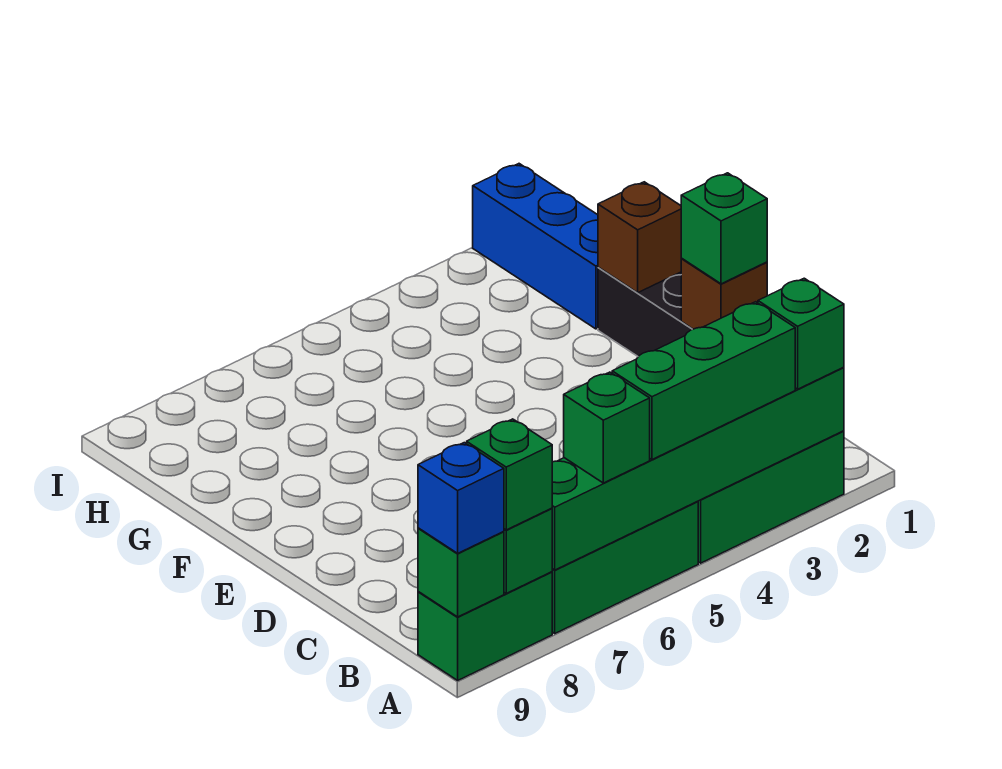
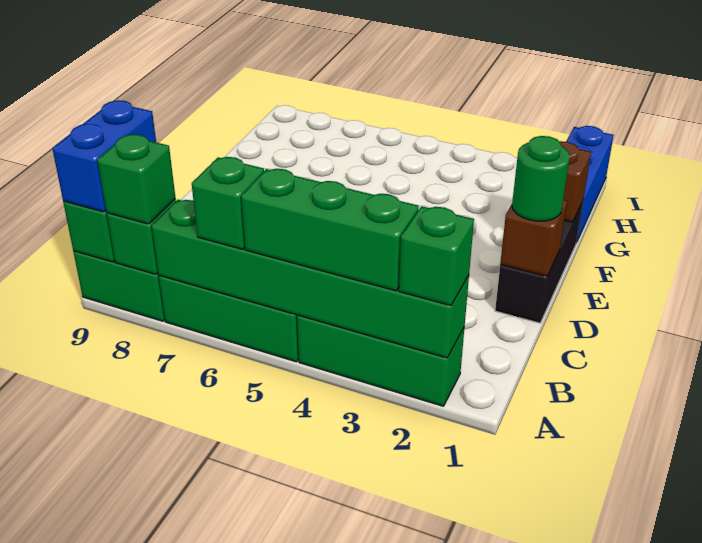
blue brick A9 level 3 -> blue brick A9:B9 level 3
green brick D1 level 3 -> green round brick D1 level 3

